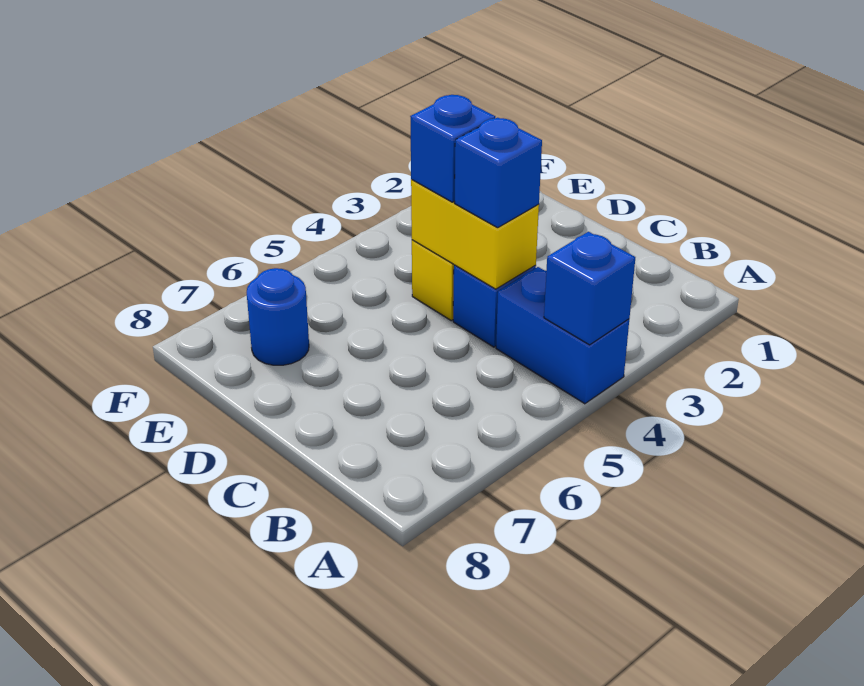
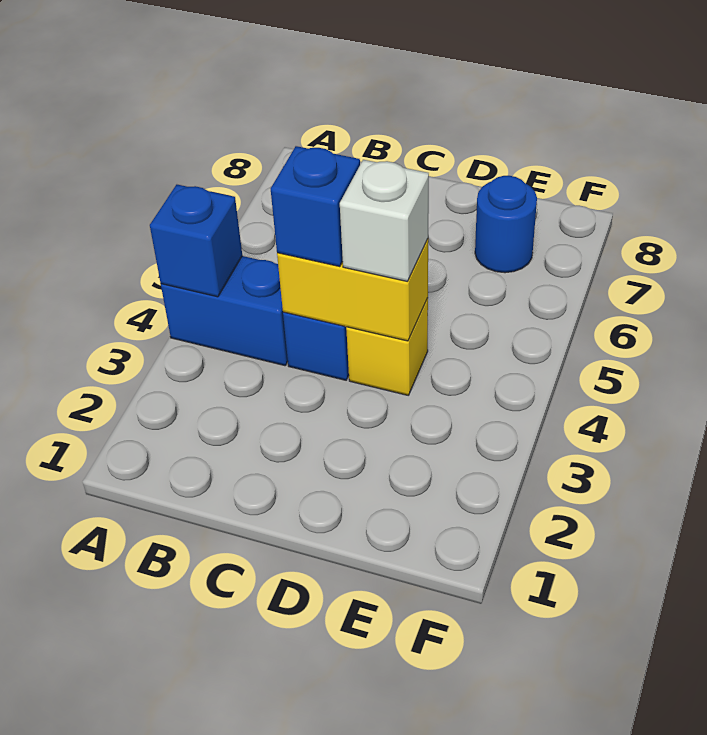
blue brick D4 level 3 -> white brick D4 level 3

